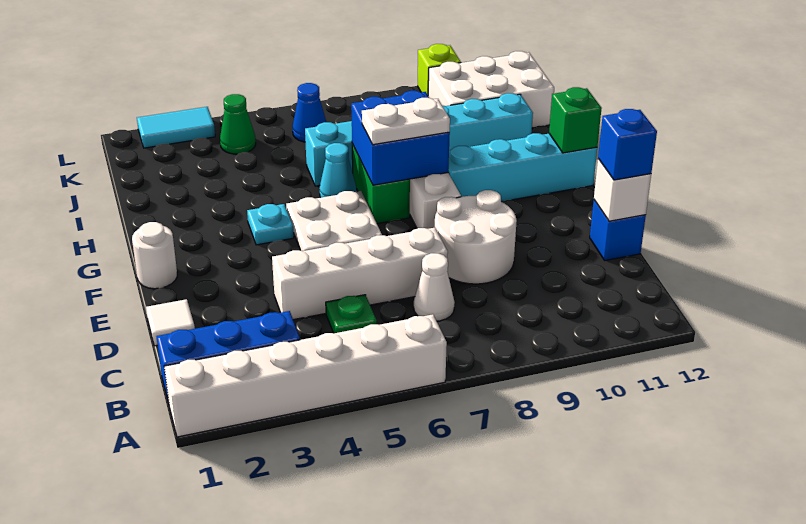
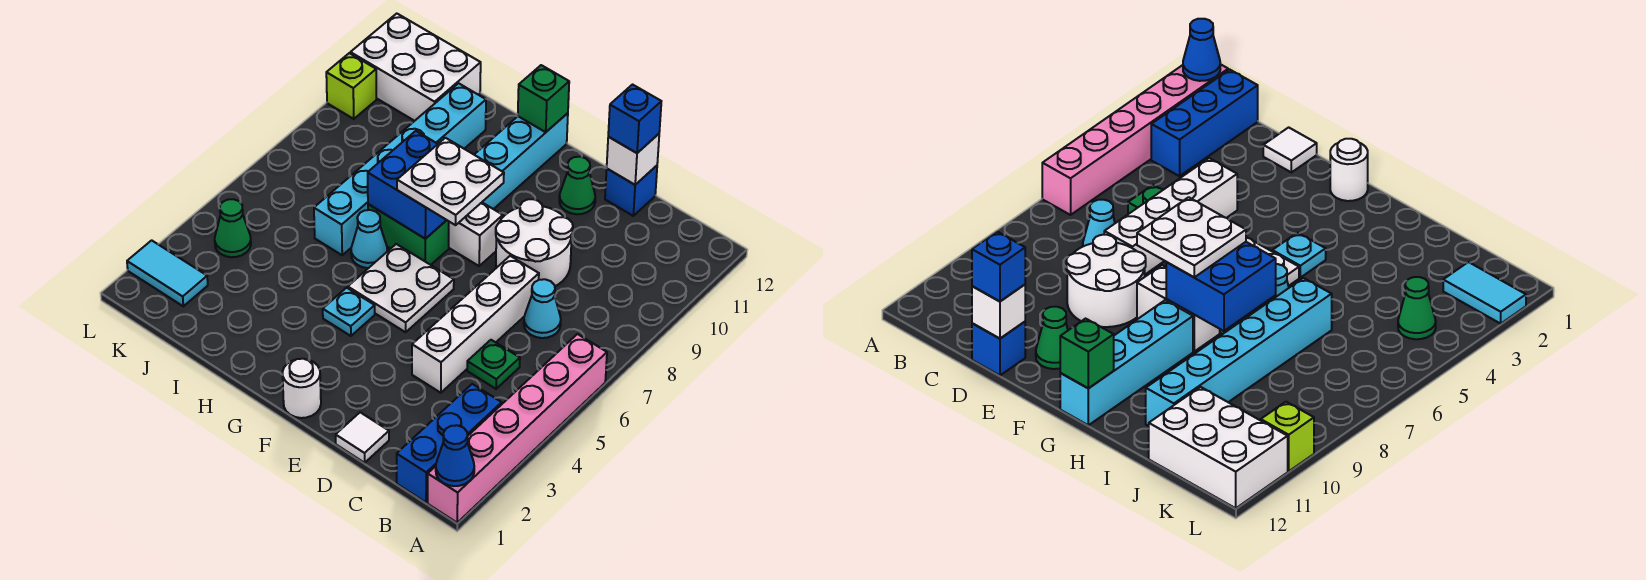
white brick A1:A6 level 1 -> pink brick A1:A6 level 1
white cone C7 level 1 -> cyan cone C7 level 1
none -> green cone E11 level 1
white plate G7:G8 level 3 -> white plate F7:G8 level 3
white brick J10:K12 level 1 -> white brick J11:L12 level 1
blue cone K6 level 1 -> blue cone A1 level 2
cyan tile L2:L3 level 1 -> cyan tile K2:L2 level 1

